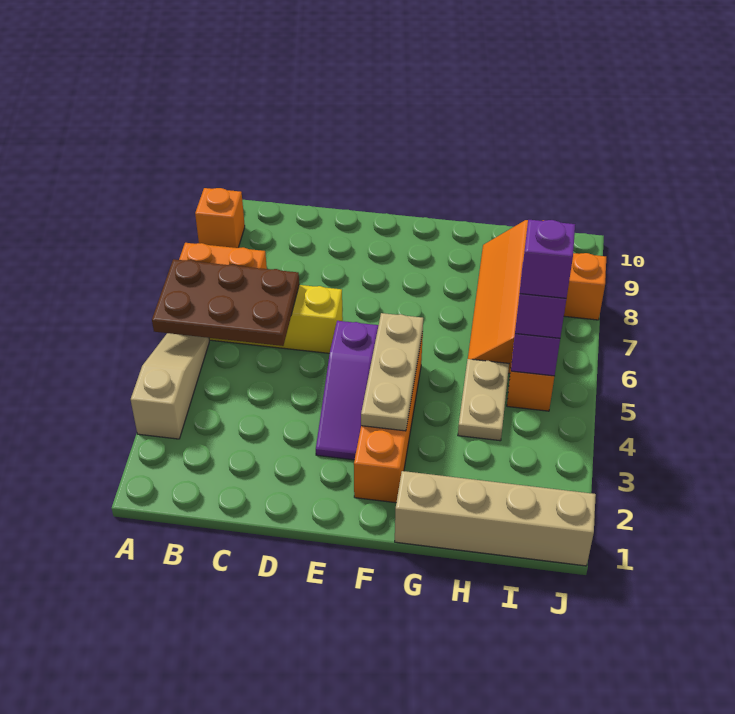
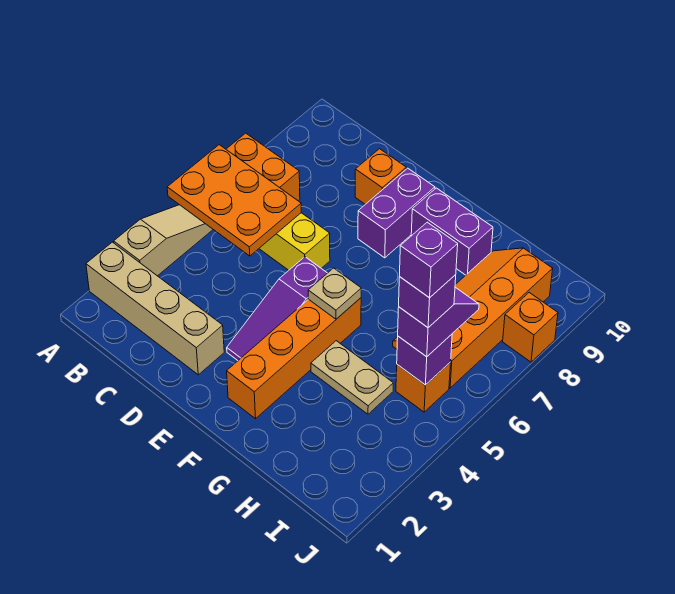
brown plate A5:C6 level 2 -> orange plate A5:C6 level 2
orange brick A9 level 1 -> orange brick D9 level 1
none -> purple brick E8:E9 level 1
tan plate F3:F5 level 2 -> tan plate F5 level 2
none -> purple brick F9:G9 level 1
tan brick G1:J1 level 1 -> tan brick A2:D2 level 1
tan plate H4:H5 level 1 -> tan plate G4:H4 level 1
none -> purple brick I5 level 5

